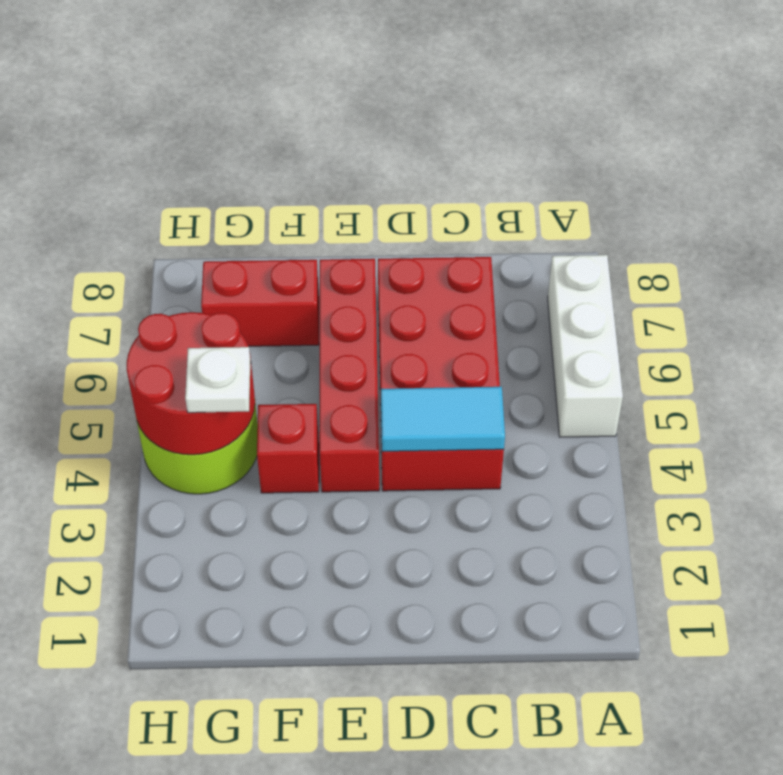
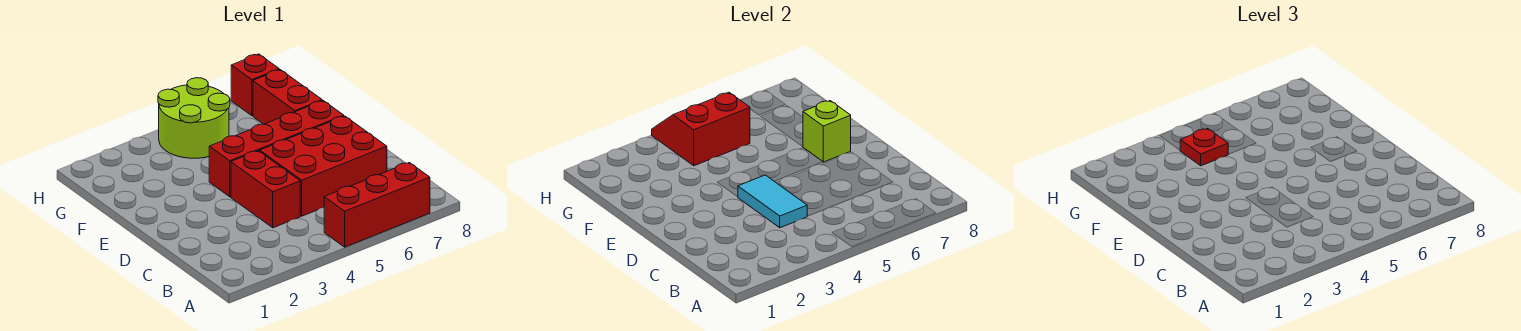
white brick A5:A7 level 1 -> red brick A5:A7 level 1
none -> lime brick E7 level 2
red brick F4 level 1 -> red brick H7 level 1
red round brick G4:H5 level 2 -> red slope G4:H5 level 2 top G
white plate G4 level 3 -> red plate G4 level 3

